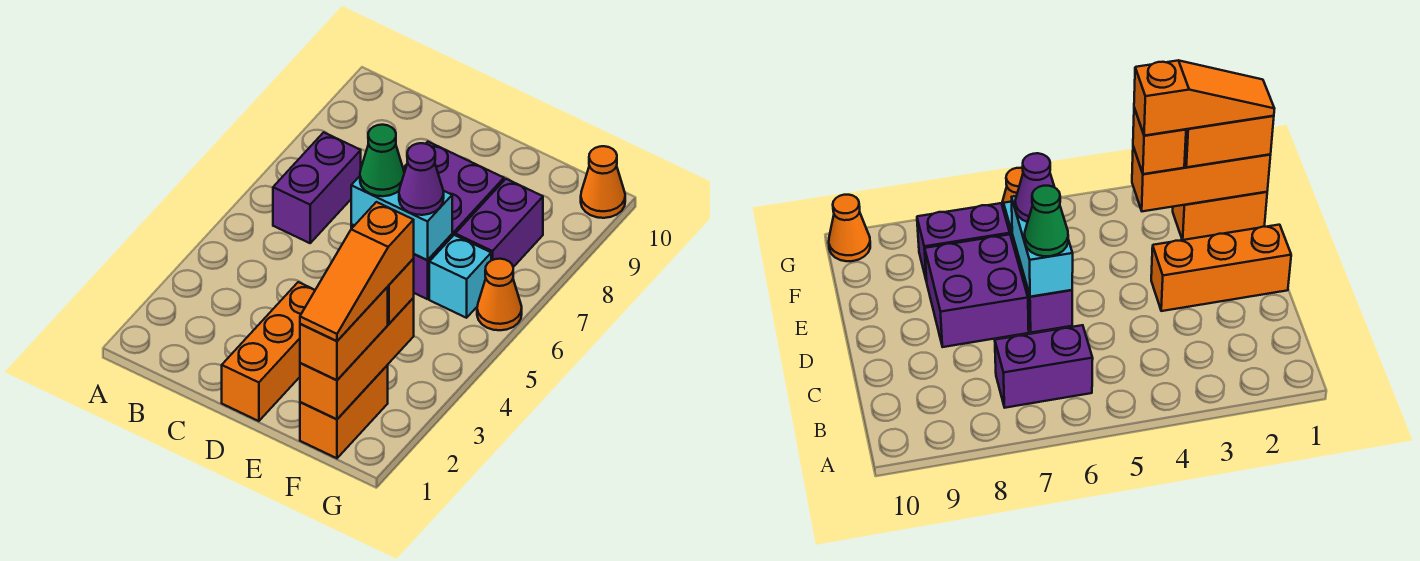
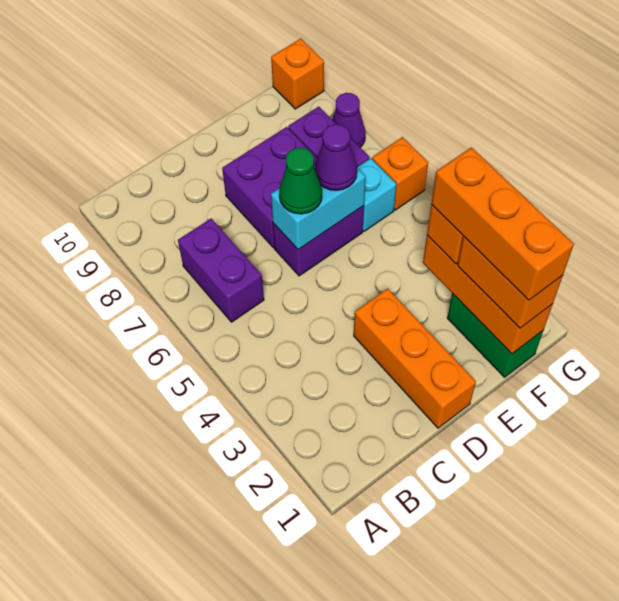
orange brick F1:F2 level 1 -> green brick F1:F2 level 1
orange slope F1:F3 level 4 top 3 -> orange brick F1:F3 level 4
orange cone G6 level 1 -> orange brick G6 level 1
none -> purple cone G8 level 1
orange cone G10 level 1 -> orange brick G10 level 1

